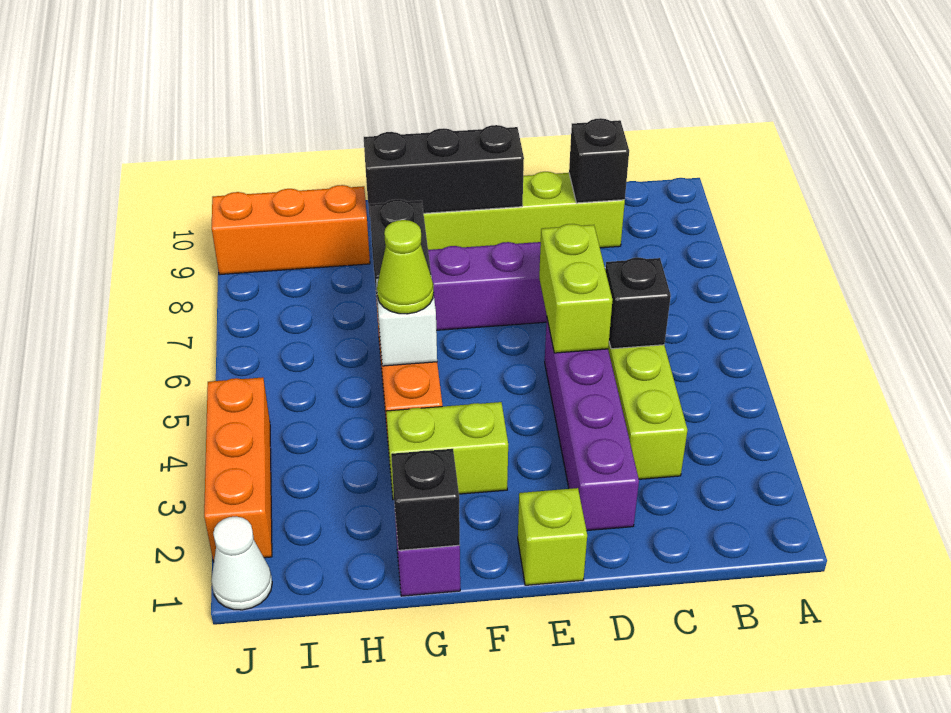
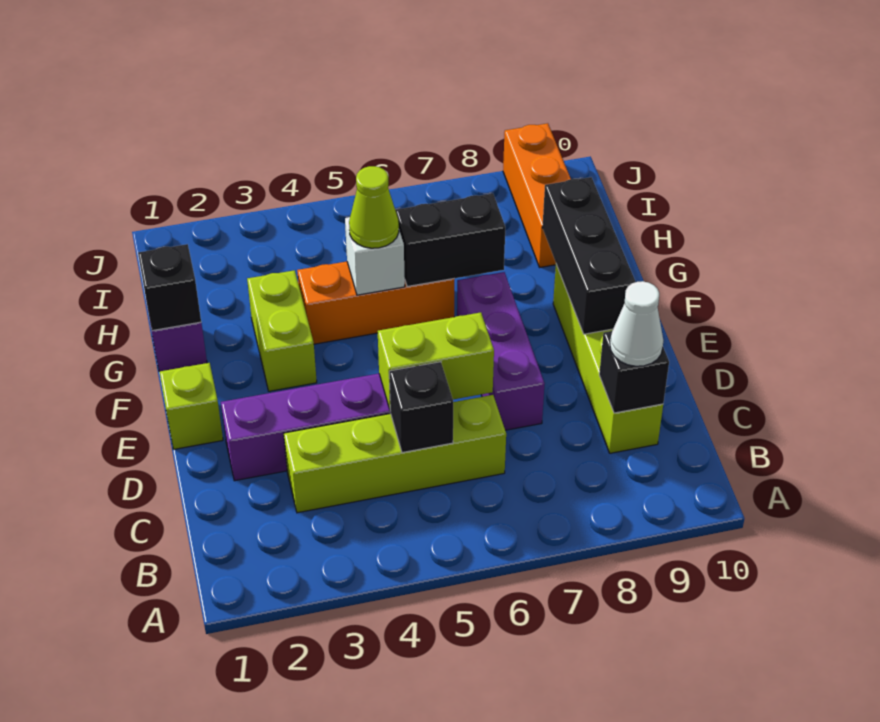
white cone J1 level 1 -> white cone C9 level 3
orange brick J2:J4 level 1 -> none

